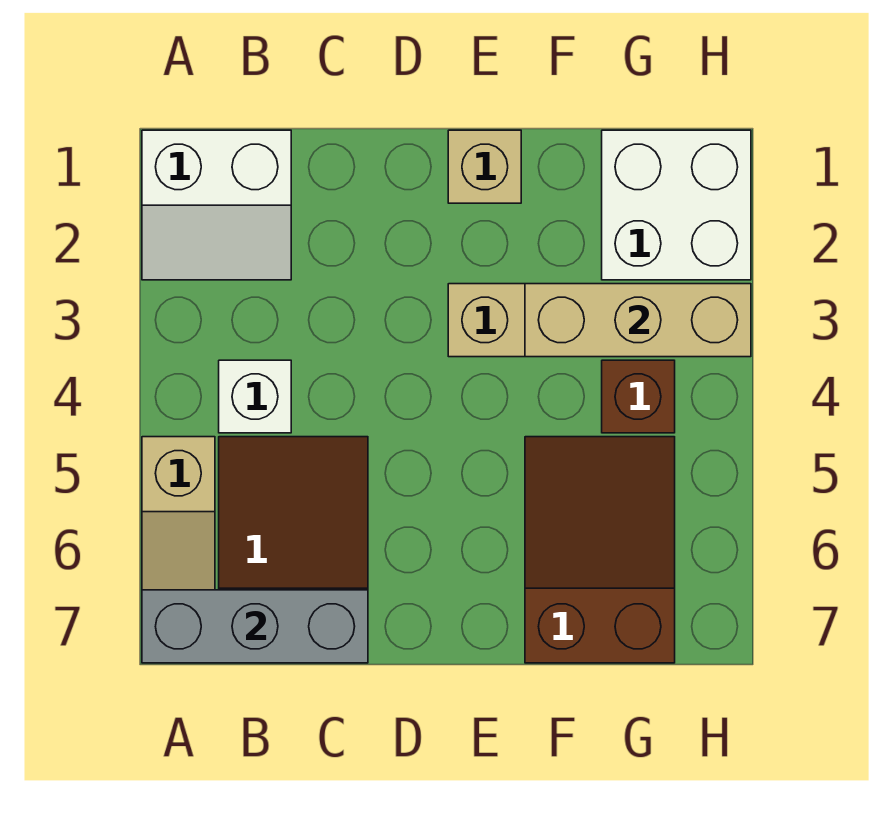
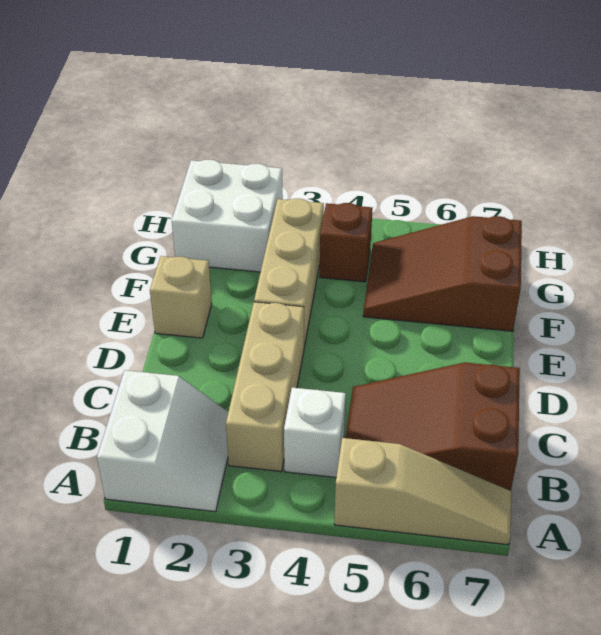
grey brick A7:C7 level 2 -> none
tan brick F3:H3 level 2 -> tan brick B3:D3 level 1

